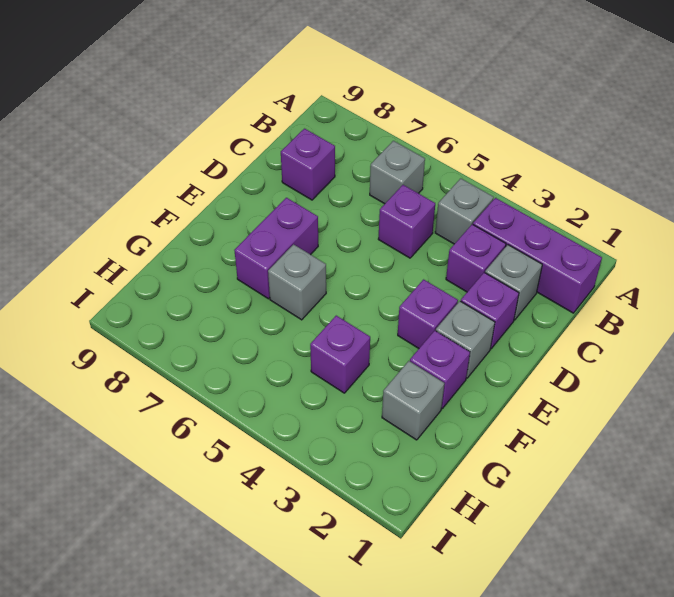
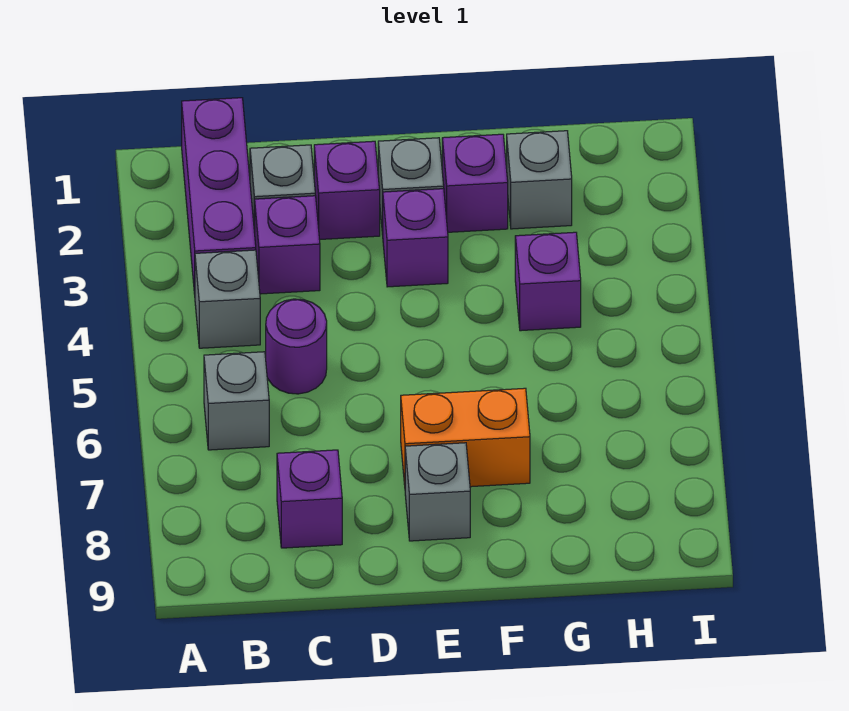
purple brick C5 level 1 -> purple round brick C5 level 1
purple brick E7:F7 level 1 -> orange brick E7:F7 level 1
grey brick F6 level 1 -> grey brick E8 level 1

